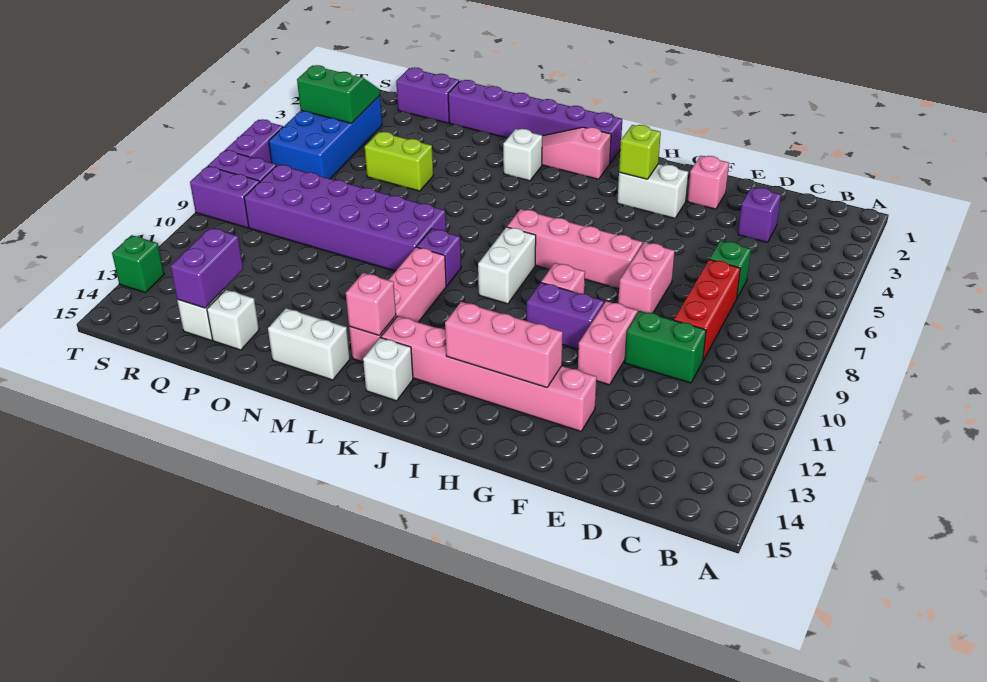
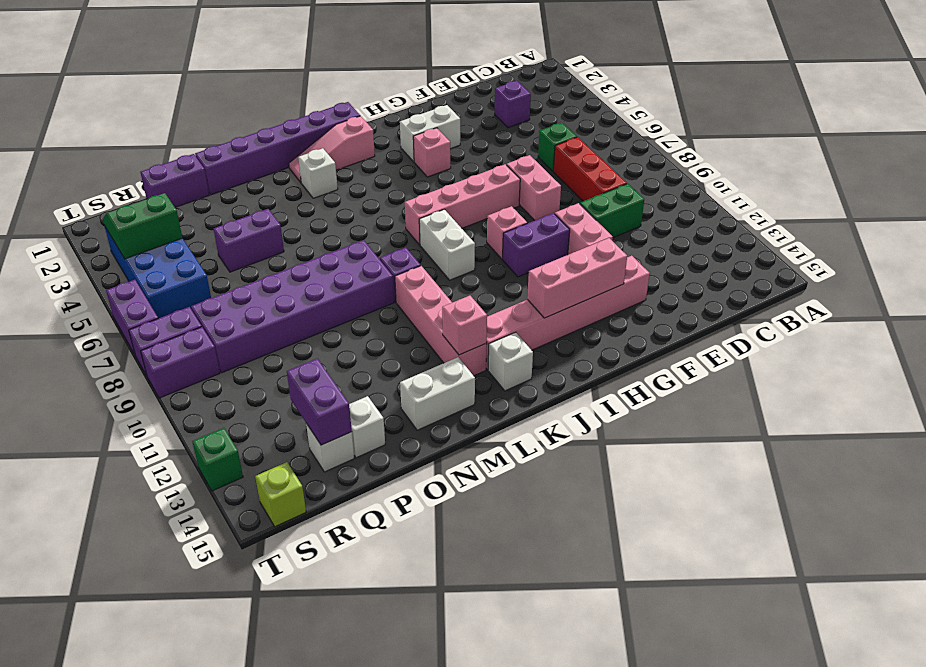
pink brick F2 level 1 -> pink brick H4 level 1
lime brick H3 level 2 -> lime brick S15 level 1
lime brick O5:P5 level 1 -> purple brick O5:P5 level 1

